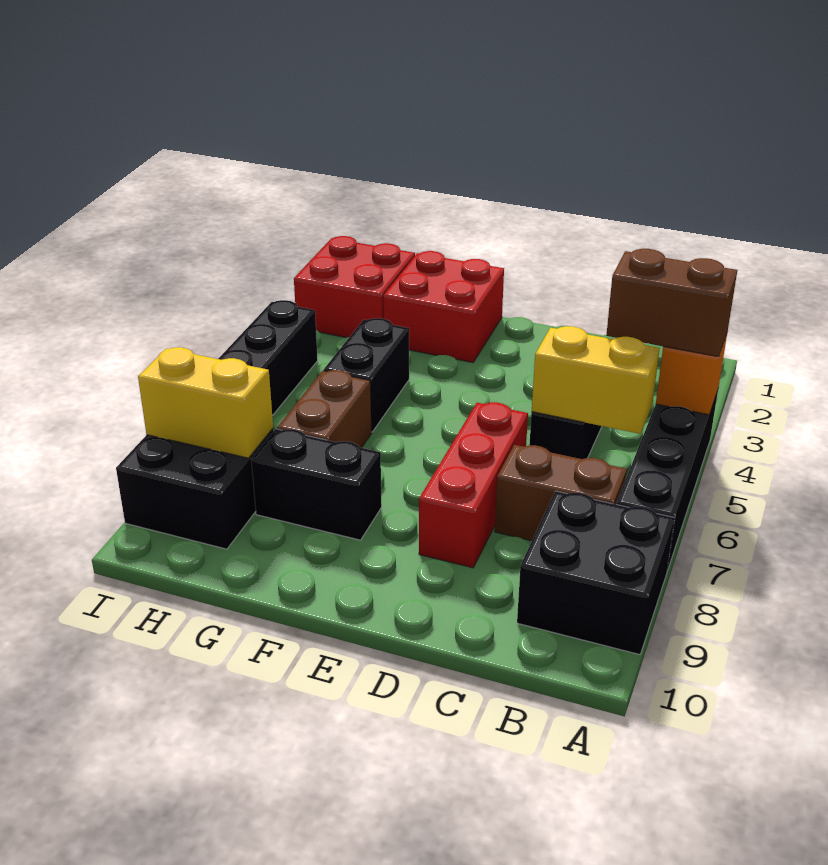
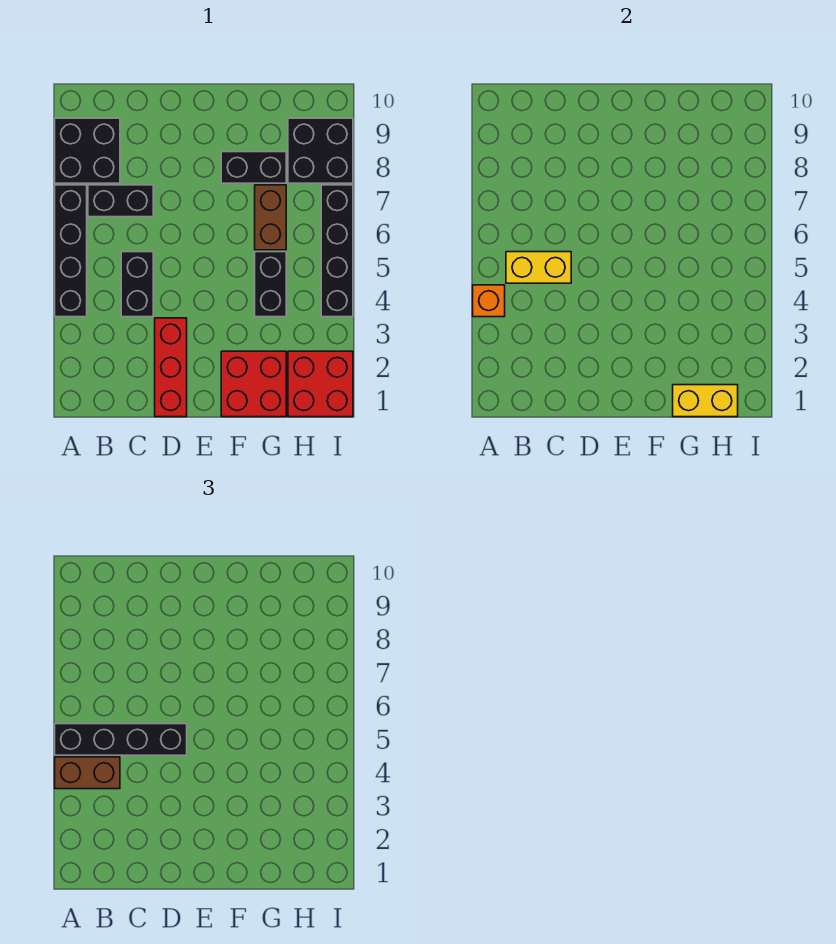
none -> black brick A5:D5 level 3
brown brick B7:C7 level 1 -> black brick B7:C7 level 1
red brick D6:D8 level 1 -> red brick D1:D3 level 1
yellow brick H8:I8 level 2 -> yellow brick G1:H1 level 2

